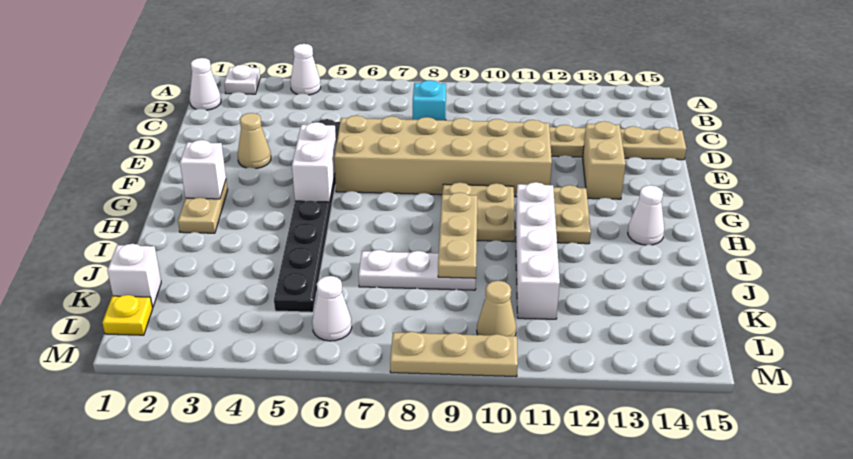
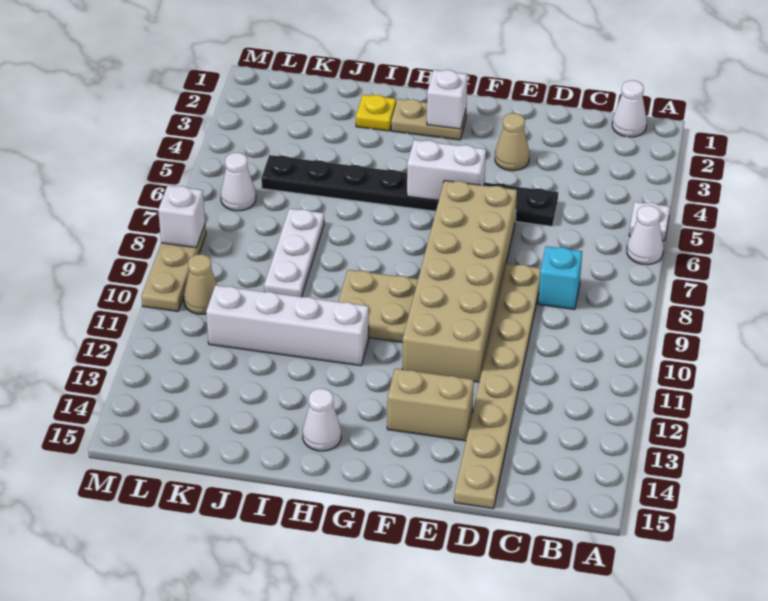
white plate A2 level 1 -> white plate A5 level 1
white cone A4 level 1 -> white cone A6 level 1
tan plate G12:H12 level 1 -> none
tan plate H9:J9 level 2 -> none
white brick K1 level 1 -> white brick M8 level 2
yellow plate L1 level 1 -> yellow plate I2 level 1

